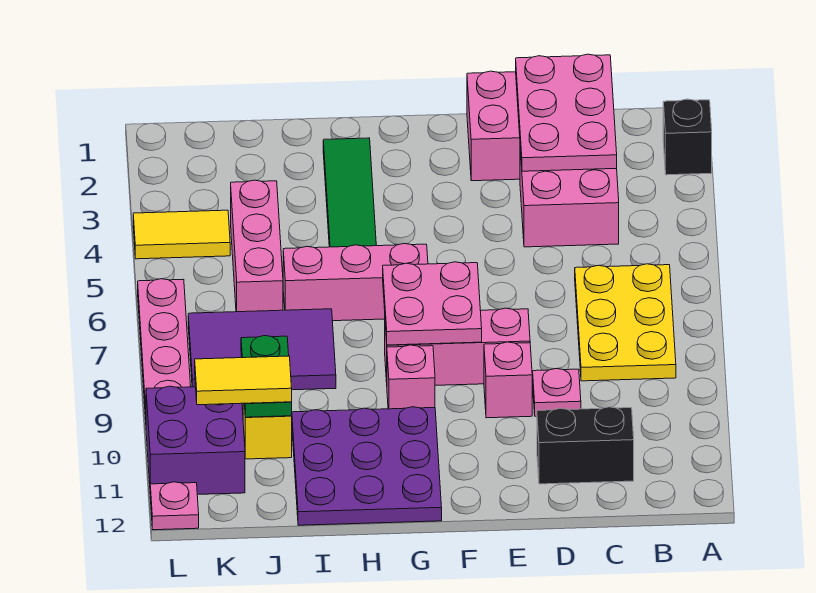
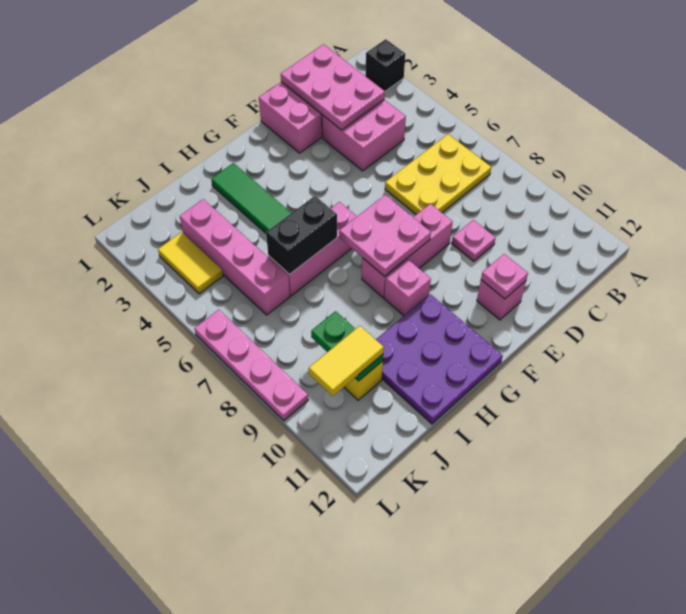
yellow plate B6:C8 level 1 -> yellow plate B6:D7 level 1
black brick C11:D11 level 1 -> black brick H6:I6 level 2
pink brick E9 level 1 -> pink brick E11 level 1
purple tile I7:K8 level 1 -> none
pink brick J4:J6 level 1 -> pink brick J3:J6 level 1
yellow tile K4:L4 level 1 -> yellow tile K3:K4 level 1
purple brick K10:L11 level 1 -> none
pink plate L12 level 1 -> pink plate E11 level 2

